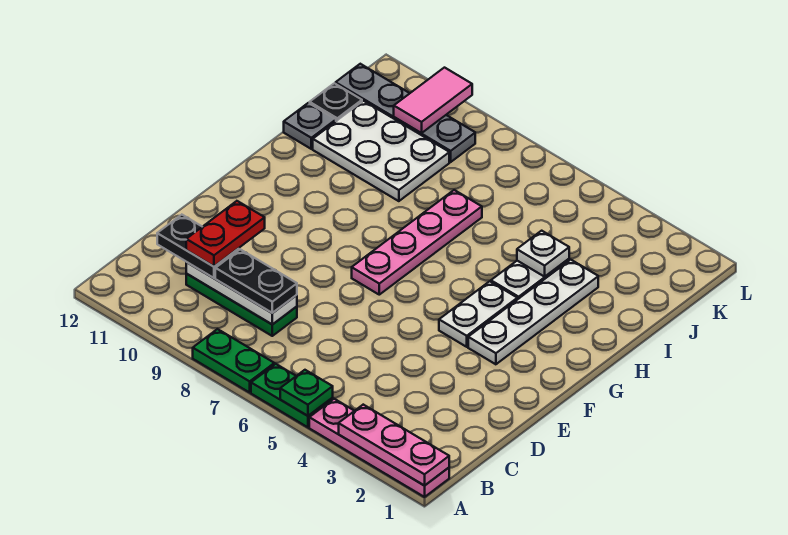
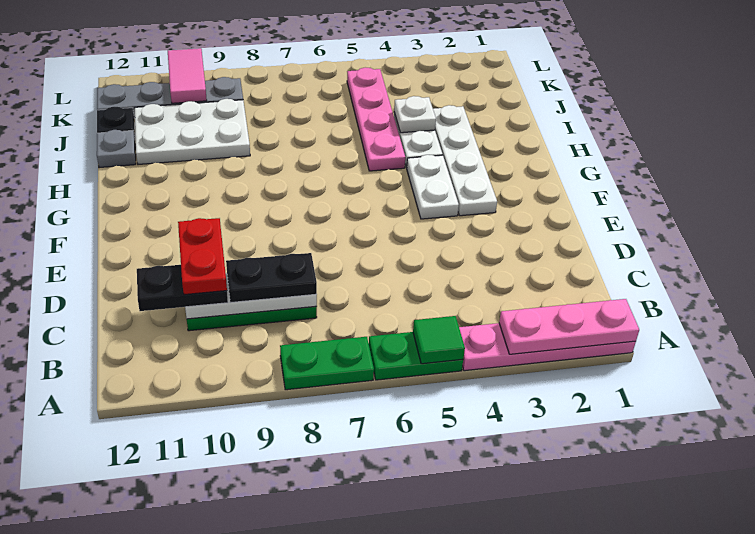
green plate A5 level 2 -> green tile A5 level 2
pink plate F7:I7 level 1 -> pink plate H5:K5 level 1

